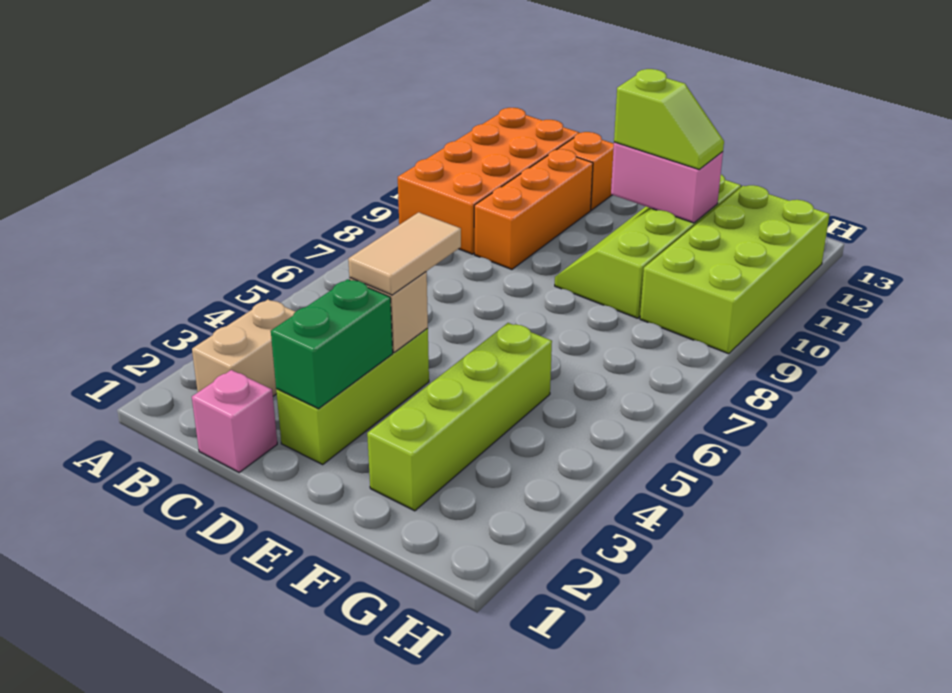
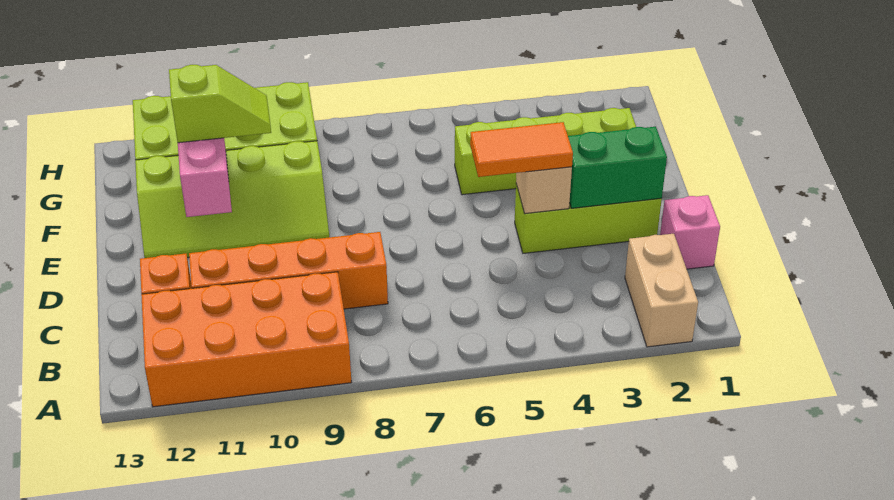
tan brick B2:B3 level 1 -> tan brick A2:B2 level 1
orange brick C9:C11 level 1 -> orange brick C8:C11 level 1
tan tile D4:D5 level 3 -> orange tile D4:D5 level 3
lime slope E11:F11 level 3 top E -> lime slope F10:F11 level 3 top 11

